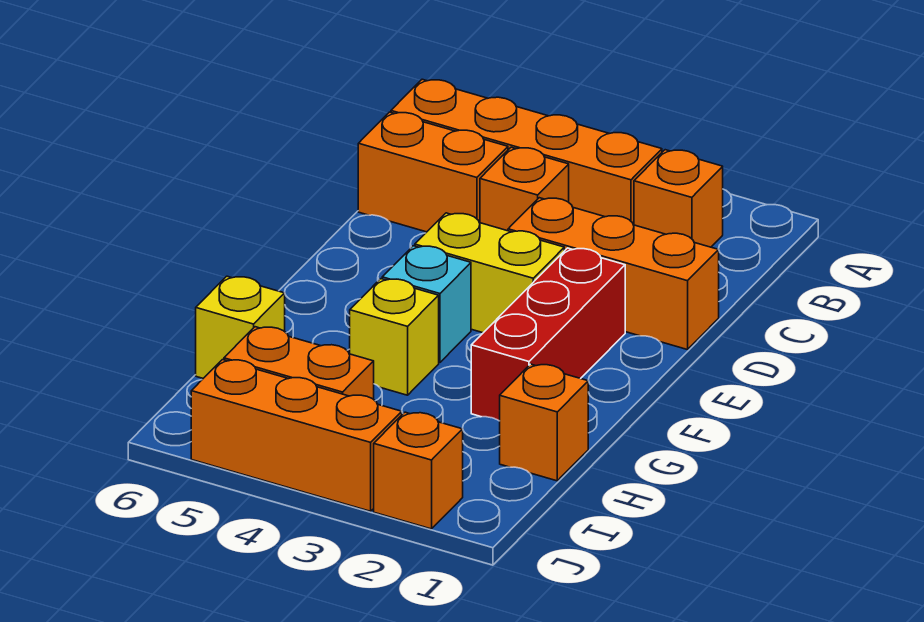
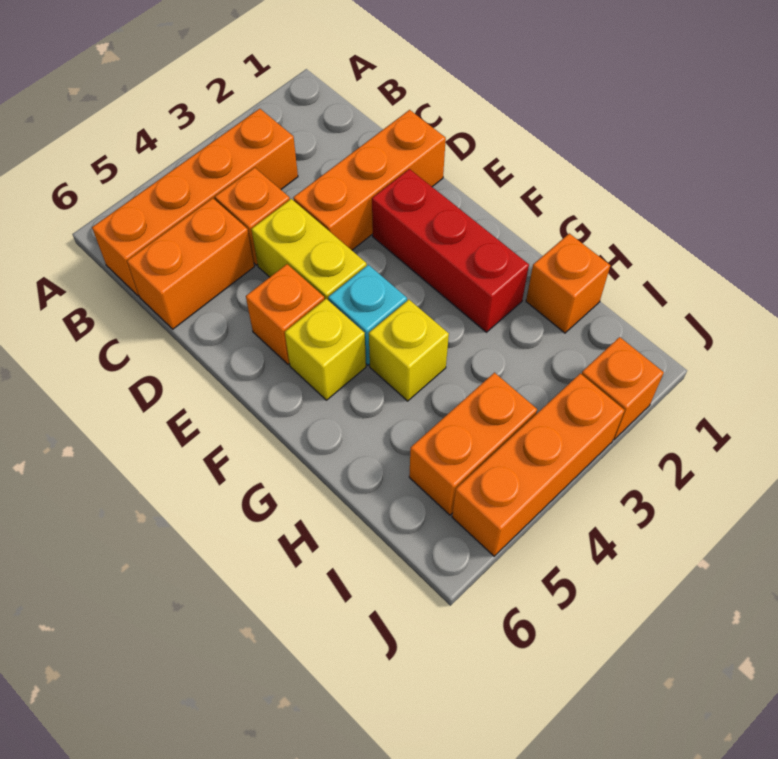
orange brick B2 level 1 -> orange brick E5 level 1
yellow brick E3:E4 level 1 -> yellow brick D4:E4 level 1
yellow brick H6 level 1 -> yellow brick F5 level 1

